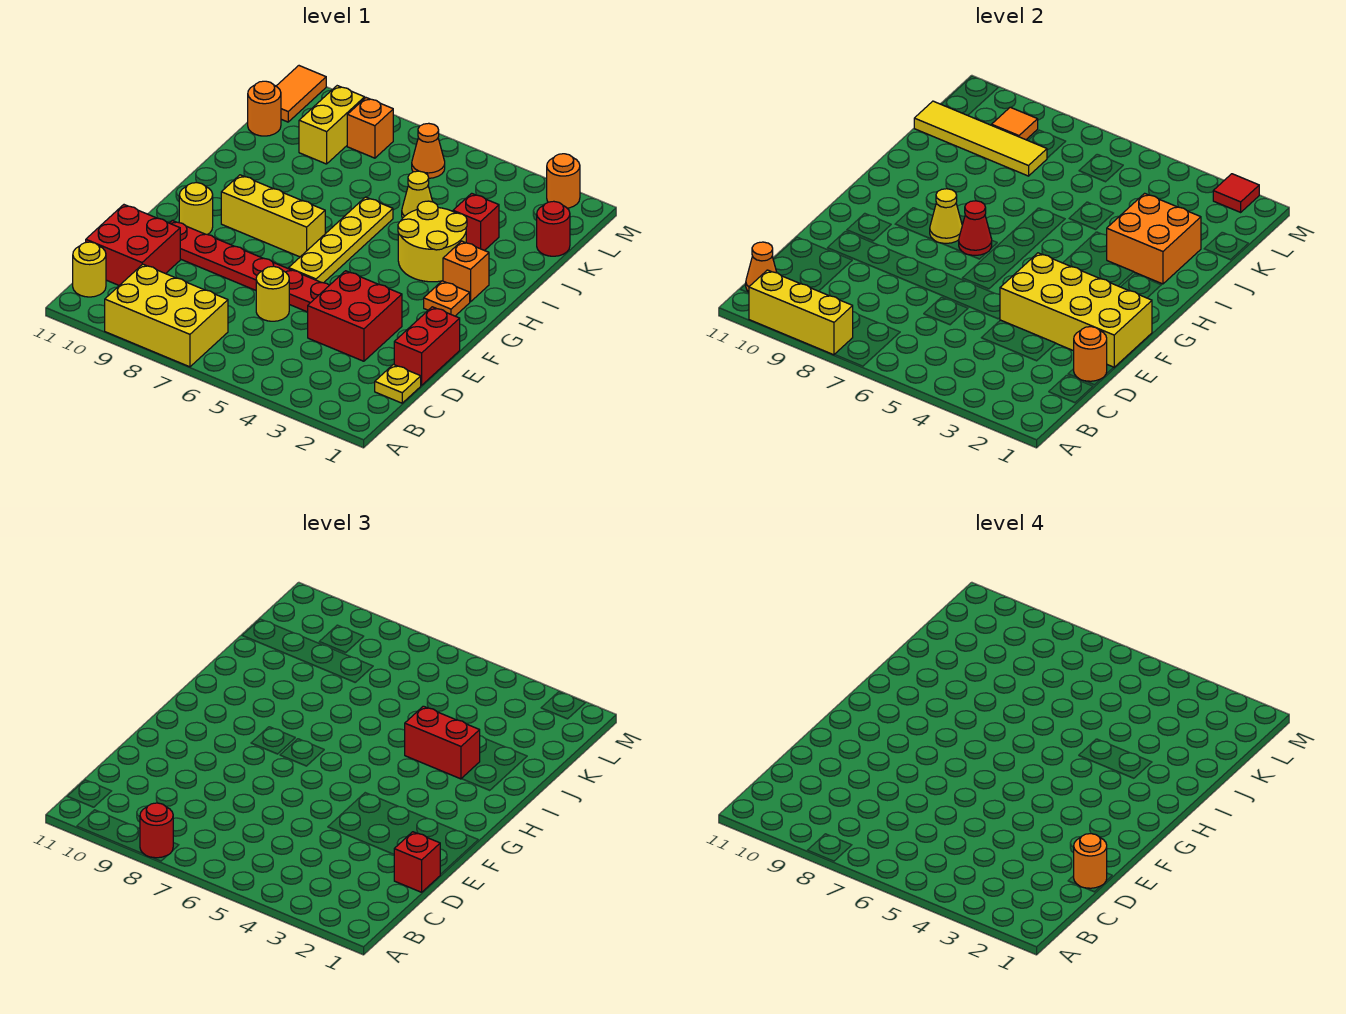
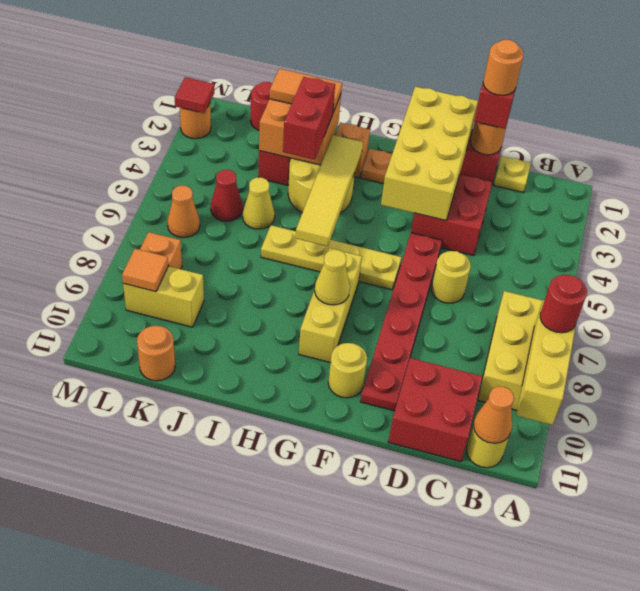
red cone G7 level 2 -> red cone K5 level 1
yellow tile K8:K11 level 2 -> yellow tile H3:H6 level 2
orange tile L11:M11 level 1 -> orange tile I2:J2 level 3

